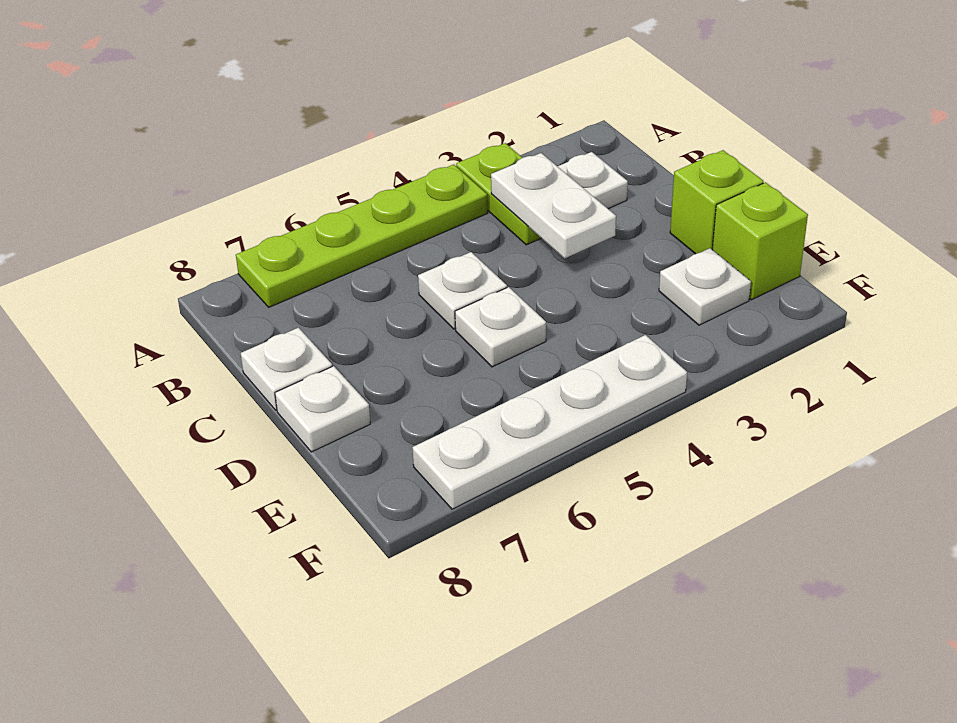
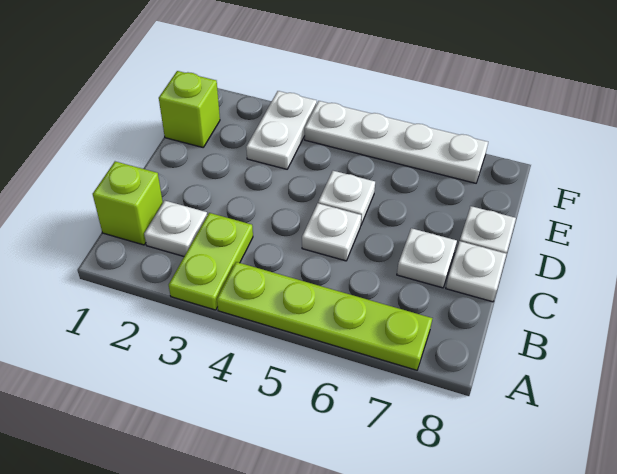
white plate B3:C3 level 2 -> white plate E3:F3 level 1
lime brick D1 level 1 -> lime brick B1 level 1
white plate E2 level 1 -> white plate C7 level 1

